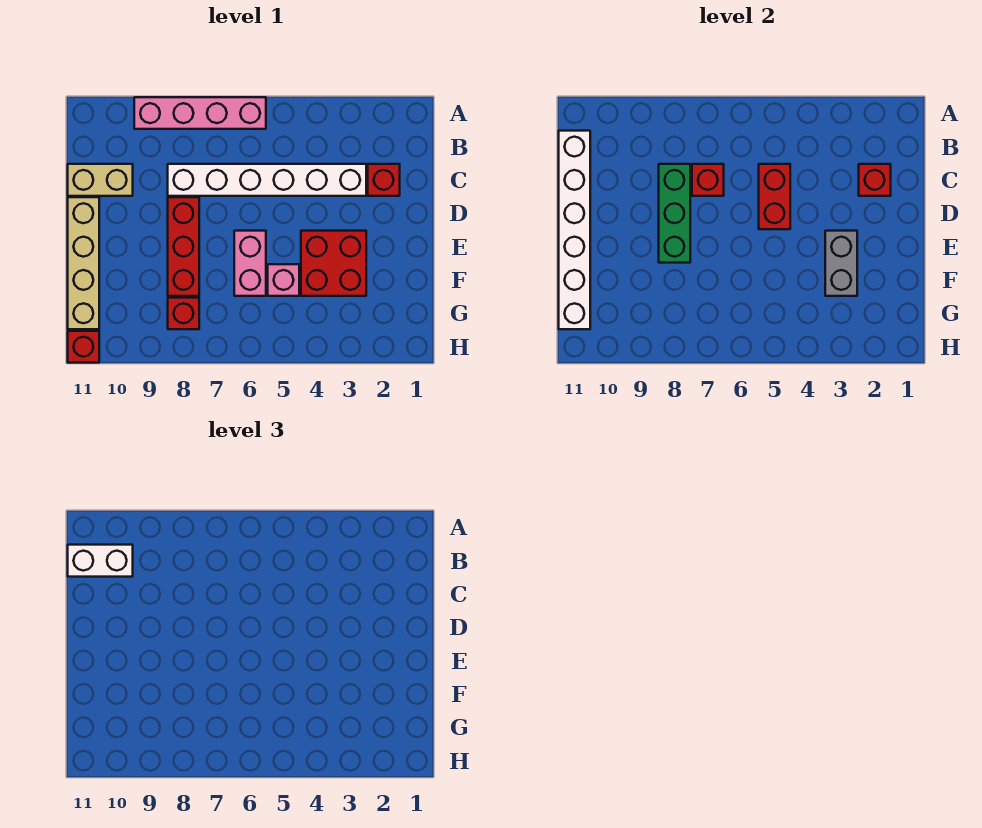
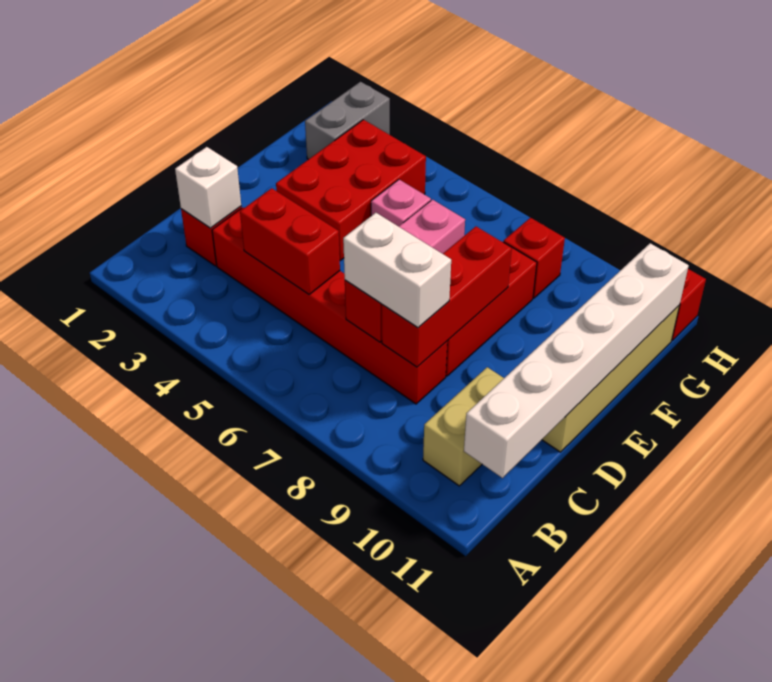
pink brick A6:A9 level 1 -> none
white brick B10:B11 level 3 -> white brick C7:C8 level 3
red brick C2 level 2 -> white brick C2 level 2
white brick C3:C8 level 1 -> red brick C3:C8 level 1
red brick C5:D5 level 2 -> red brick C4:C5 level 2
green brick C8:E8 level 2 -> red brick C8:E8 level 2
tan brick C10:C11 level 1 -> tan brick B10:C10 level 1
red brick E3:F4 level 1 -> red brick E3:G4 level 1
grey brick E3:F3 level 2 -> grey brick G2:H2 level 1

